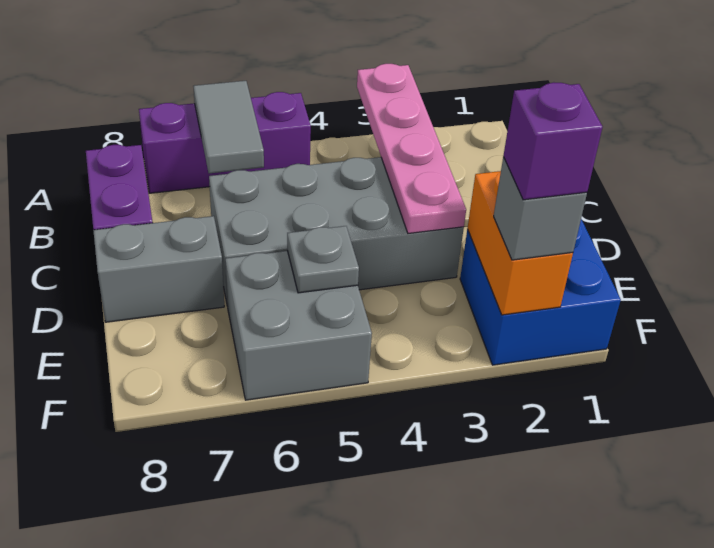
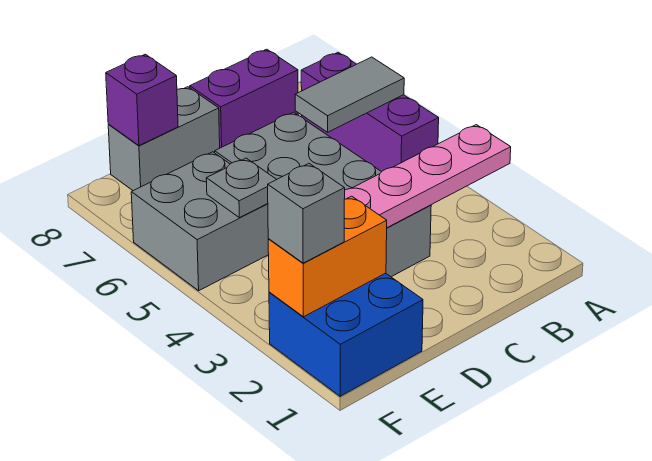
grey brick D7:D8 level 1 -> grey brick D8:E8 level 1
purple brick F2 level 4 -> purple brick E8 level 2

